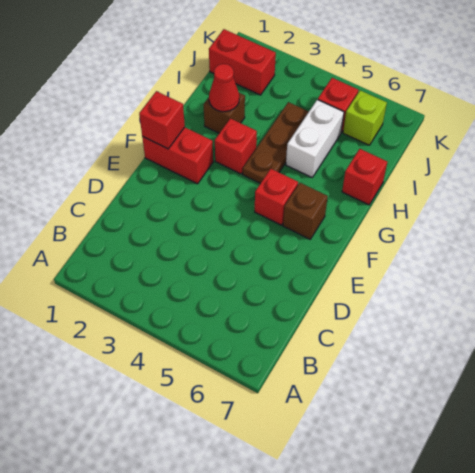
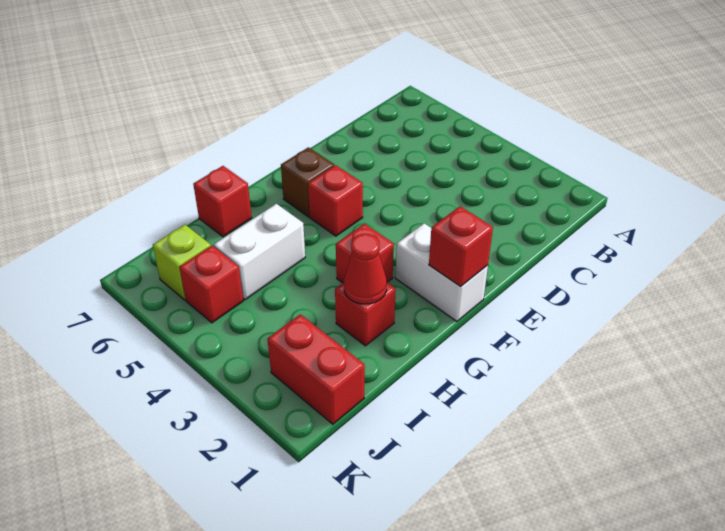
red brick F1:F2 level 1 -> white brick F1:F2 level 1
brown plate G4:I4 level 1 -> none
brown brick H2 level 1 -> red brick H2 level 1

